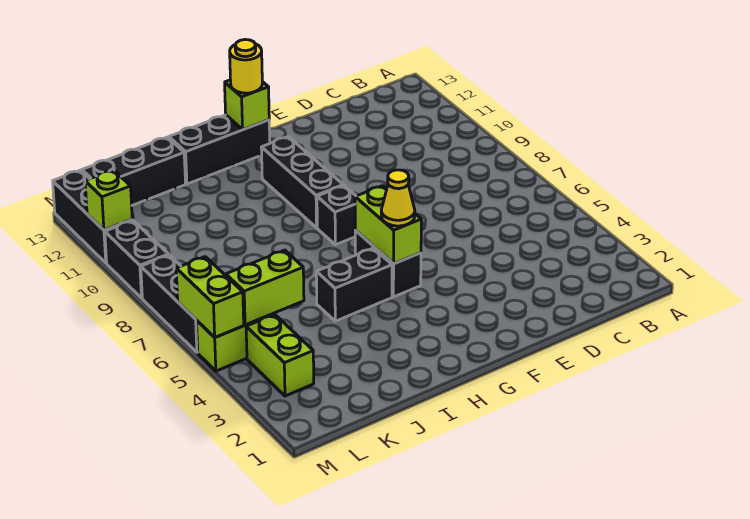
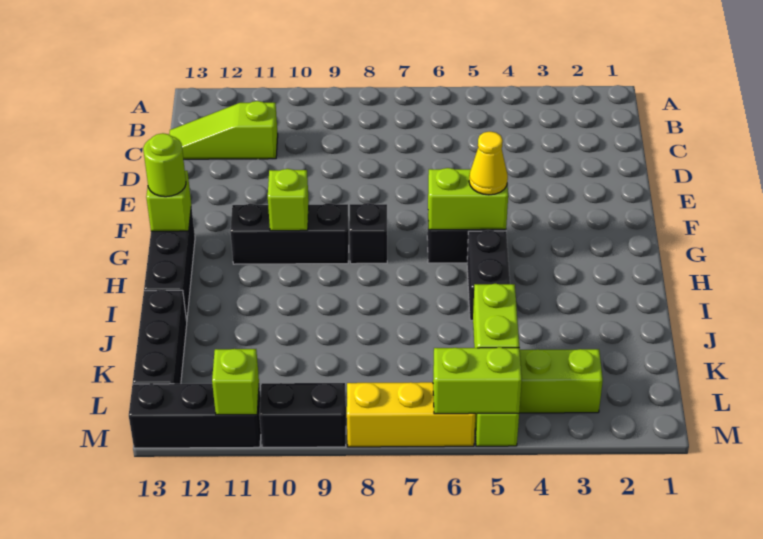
none -> lime slope C11:C13 level 1 top 11
none -> lime brick G10 level 2
yellow round brick G13 level 3 -> lime round brick G13 level 3
black brick M6:M8 level 1 -> yellow brick M6:M8 level 1

